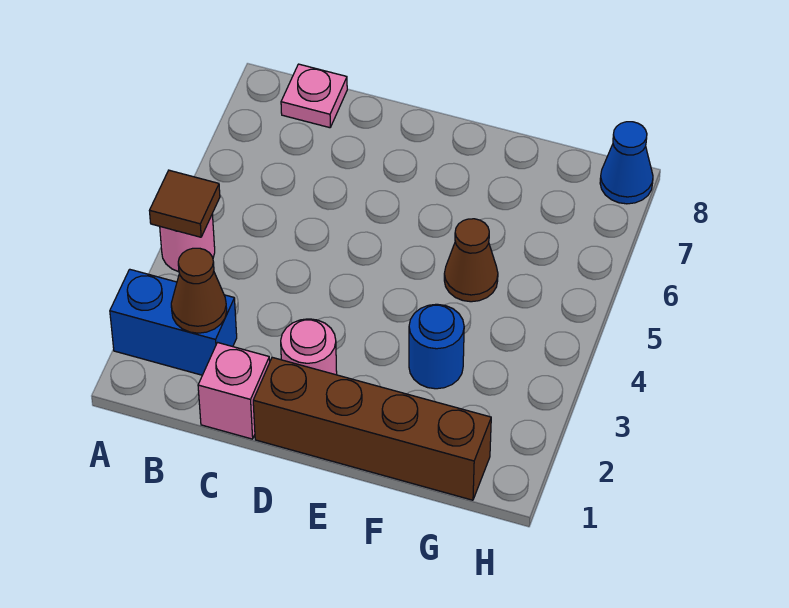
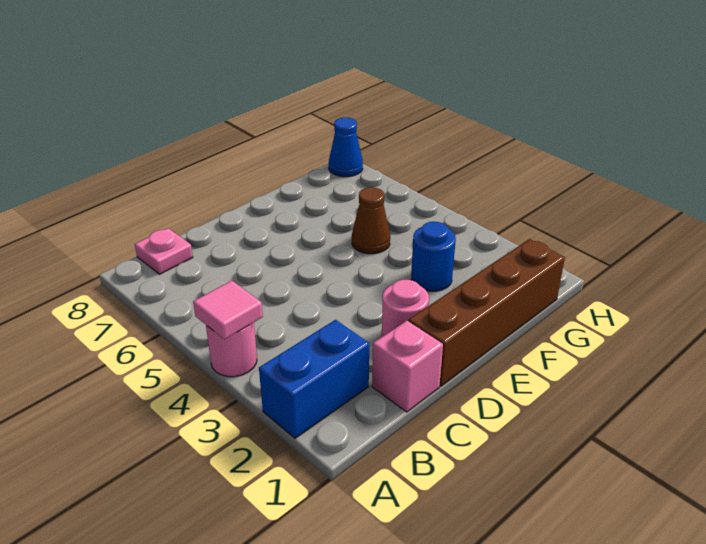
brown tile A4 level 2 -> pink tile A4 level 2
brown cone B2 level 2 -> none

